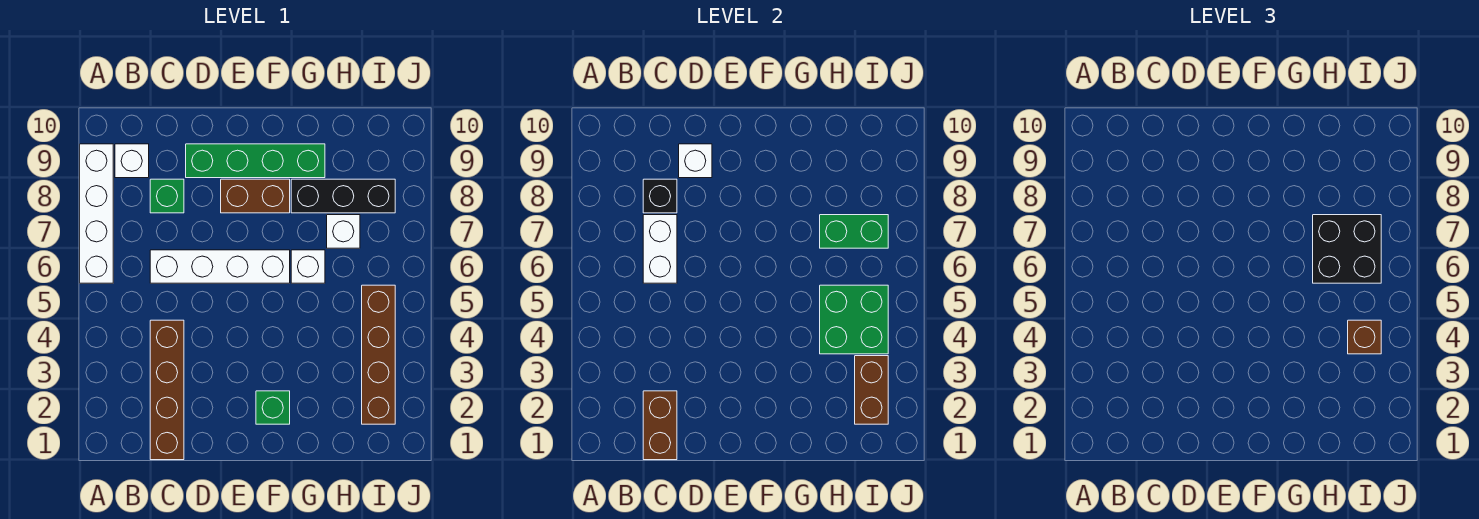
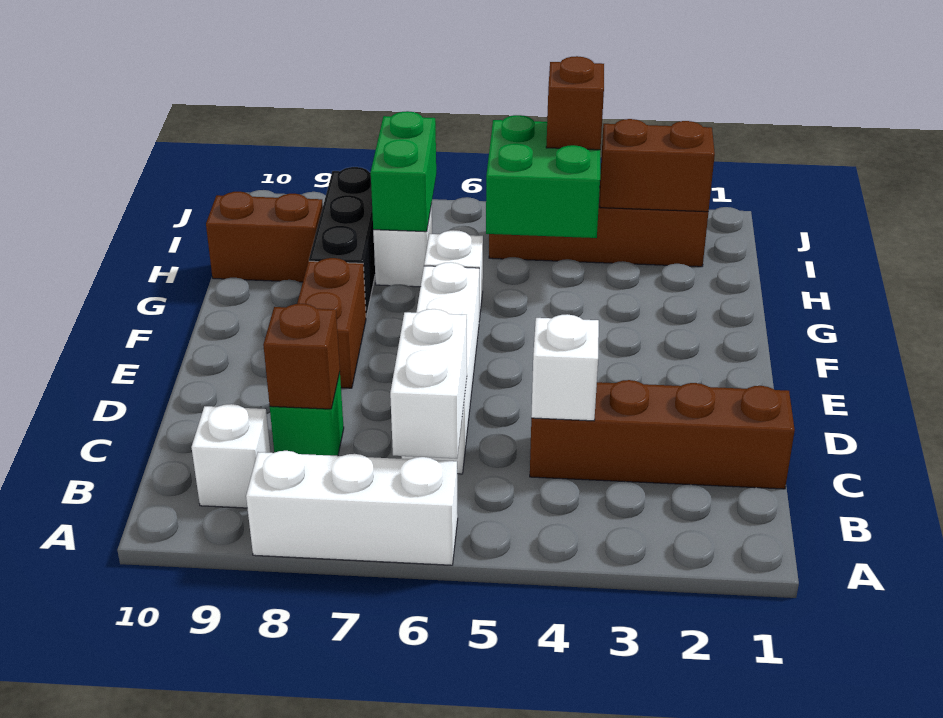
white brick A6:A9 level 1 -> white brick A6:A8 level 1
brown brick C1:C2 level 2 -> brown brick H9:H10 level 1
white brick C6:C7 level 2 -> white brick B6:C6 level 2
black brick C8 level 2 -> brown brick C8 level 2
green brick D9:G9 level 1 -> none
white brick D9 level 2 -> white brick C4 level 2
green brick F2 level 1 -> none
black brick H6:I7 level 3 -> none

